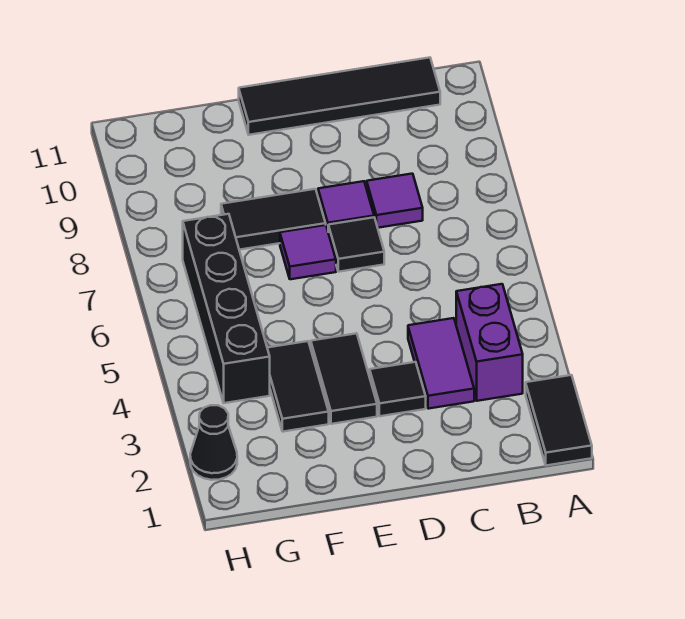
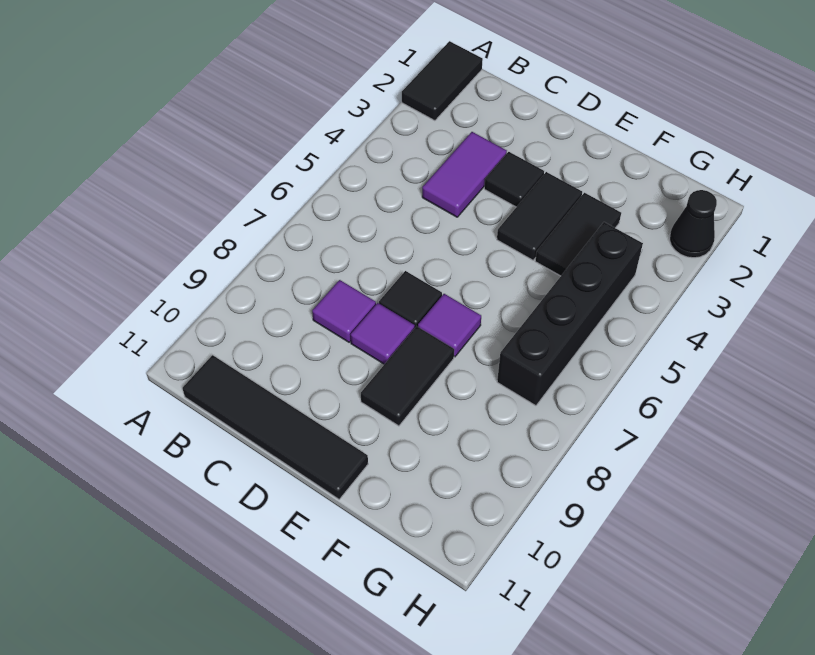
purple brick B3:B4 level 1 -> none
black tile E8:F8 level 1 -> black tile E8:E9 level 1

